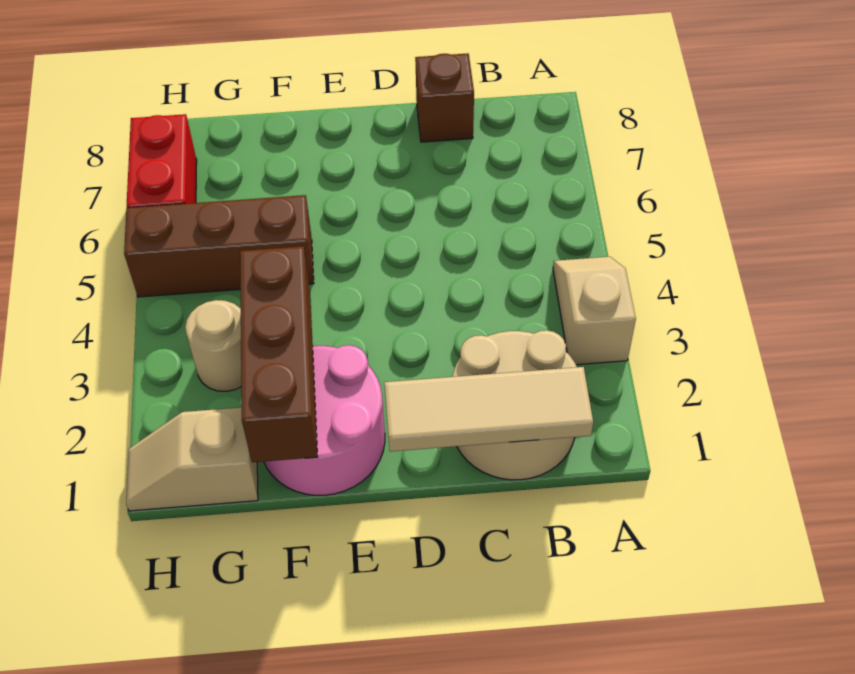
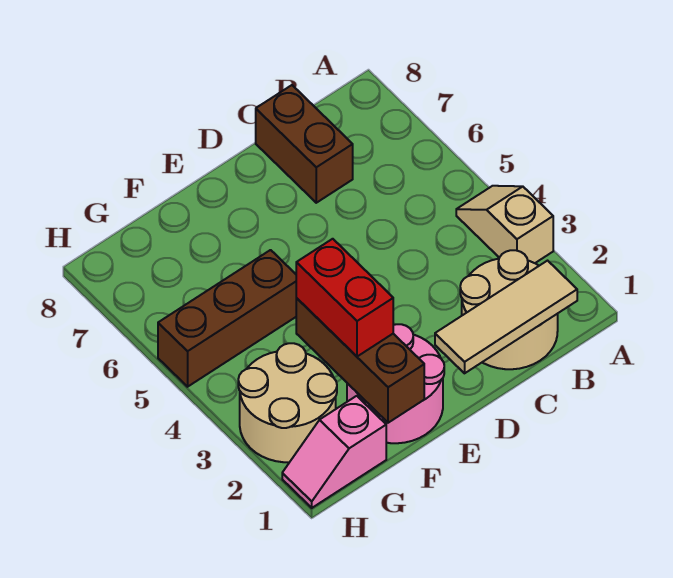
brown brick C8 level 1 -> brown brick C7:C8 level 1
tan slope G1:H1 level 1 top G -> pink slope G1:H1 level 1 top G
tan round brick G3 level 1 -> tan round brick G2:H3 level 1
red brick H6:H7 level 1 -> red brick F2:F3 level 3

